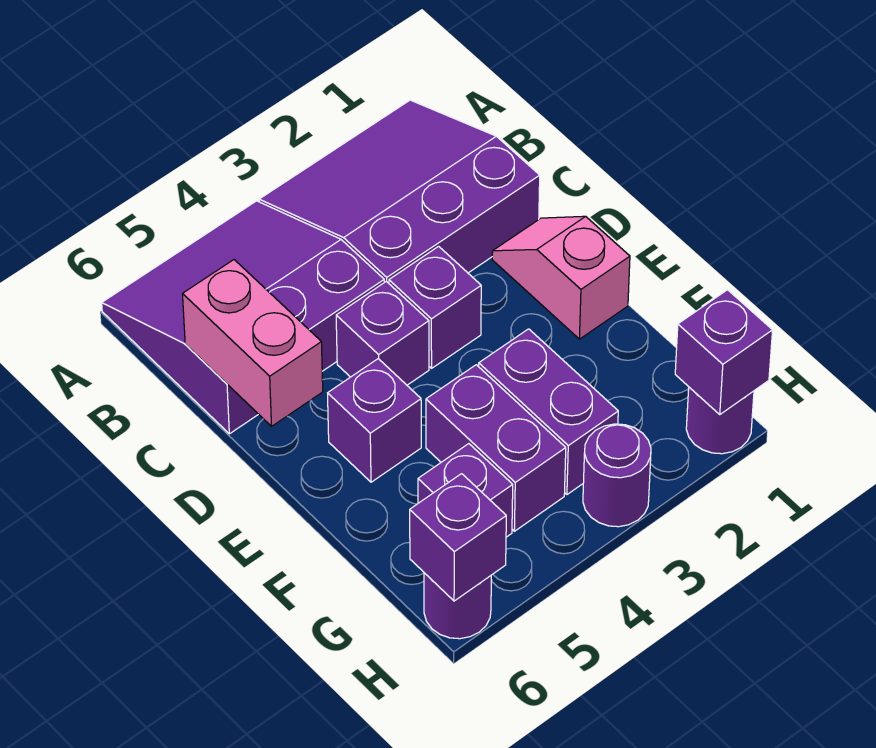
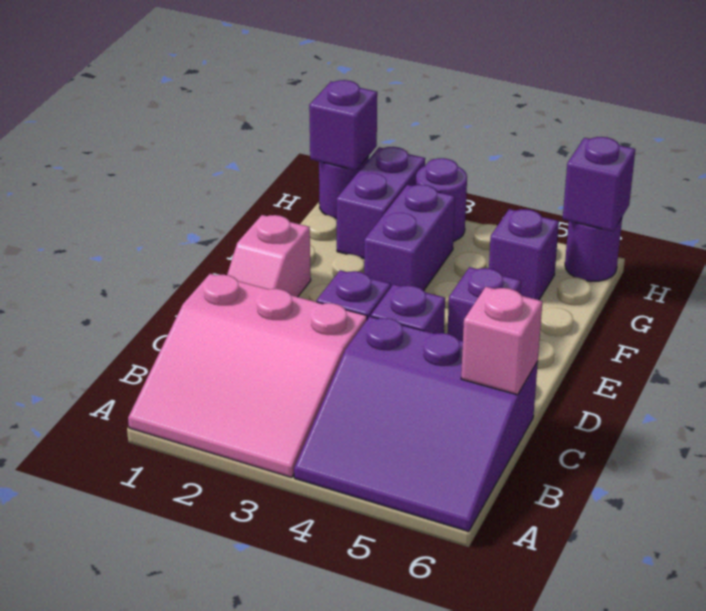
purple slope A1:C3 level 1 top C -> pink slope A1:C3 level 1 top C
pink brick C6:D6 level 2 -> pink brick C6 level 2
purple brick F4:G4 level 1 -> purple brick G2:H2 level 1

